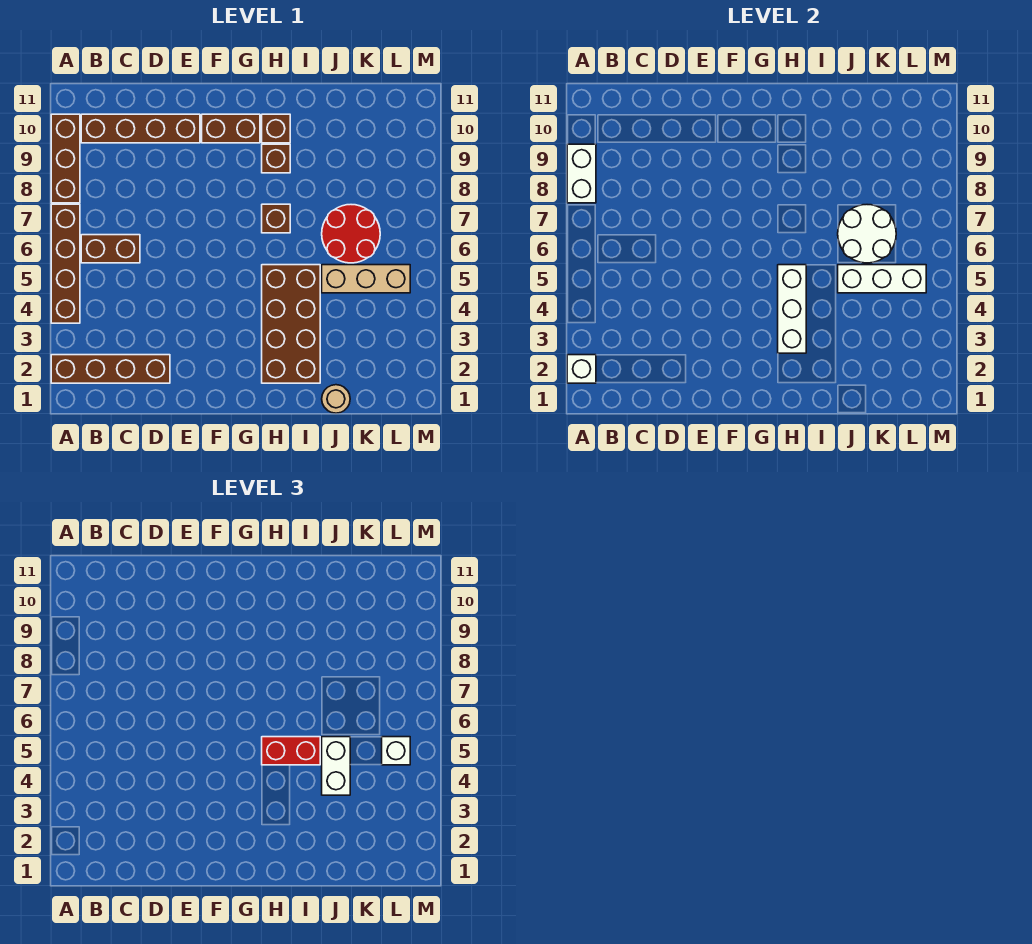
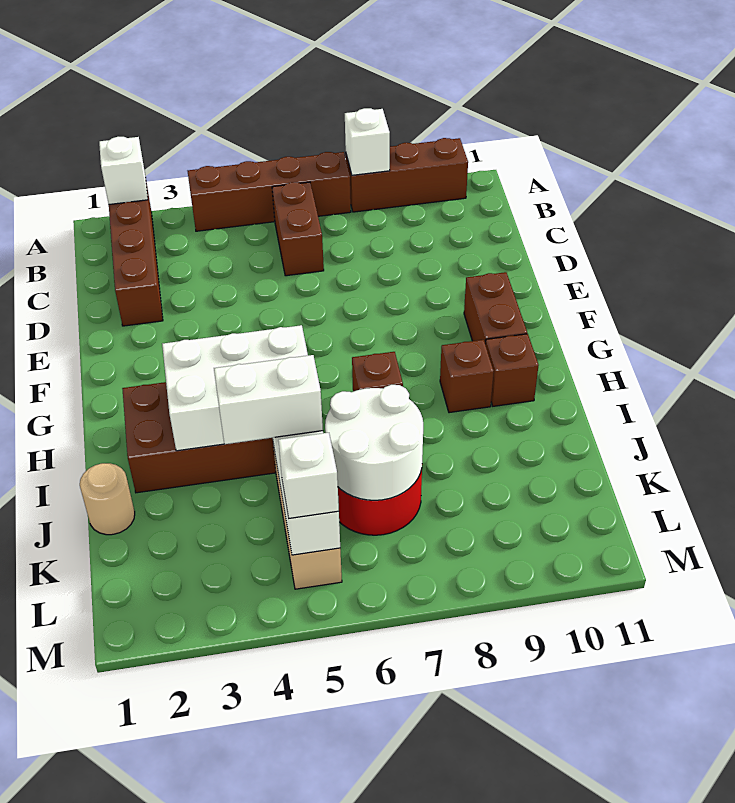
white brick A8:A9 level 2 -> white brick A8 level 2
brown brick B10:E10 level 1 -> none
white brick H3:H5 level 2 -> white brick H3:I5 level 2
red brick H5:I5 level 3 -> none

